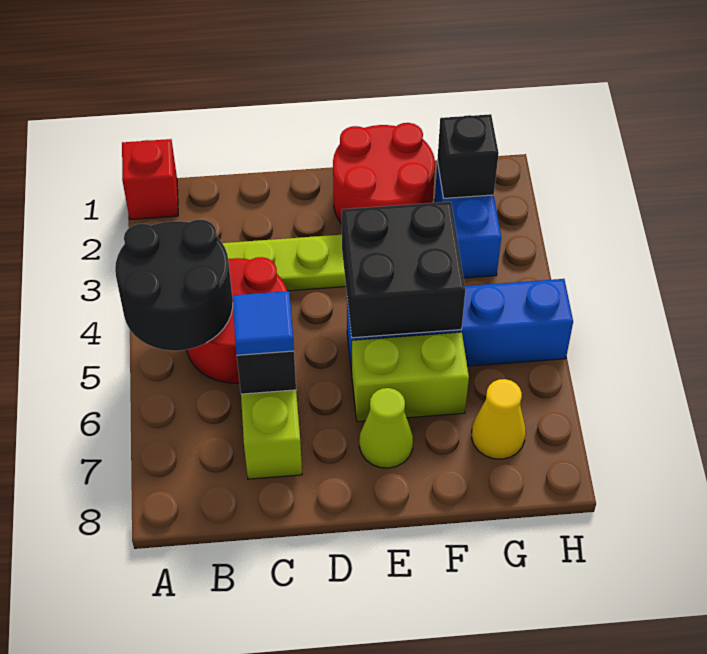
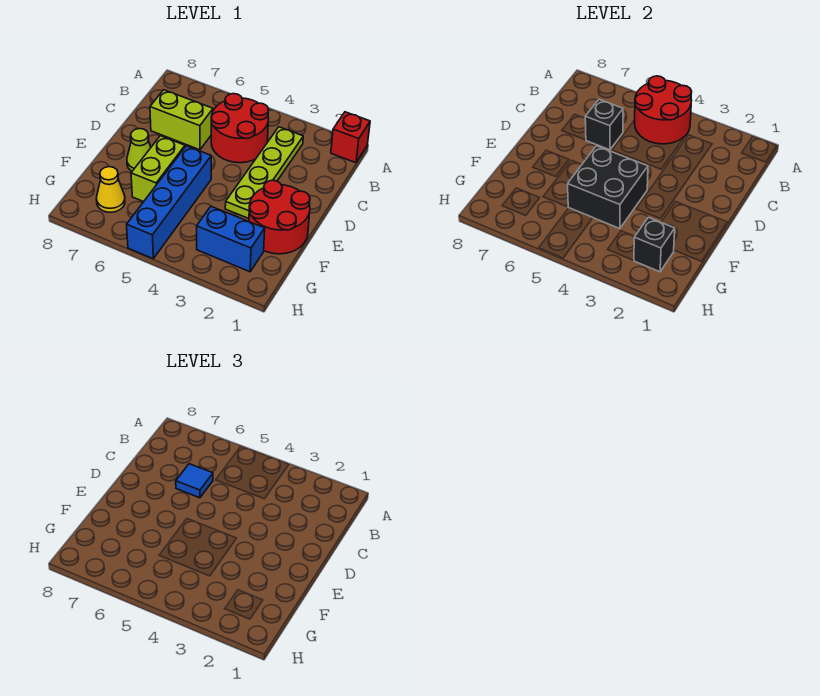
black round brick A4:B5 level 2 -> red round brick A4:B5 level 2

